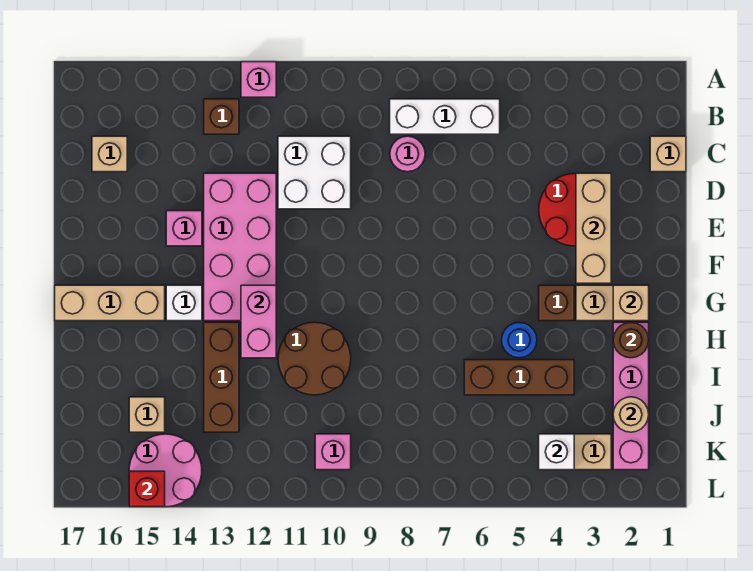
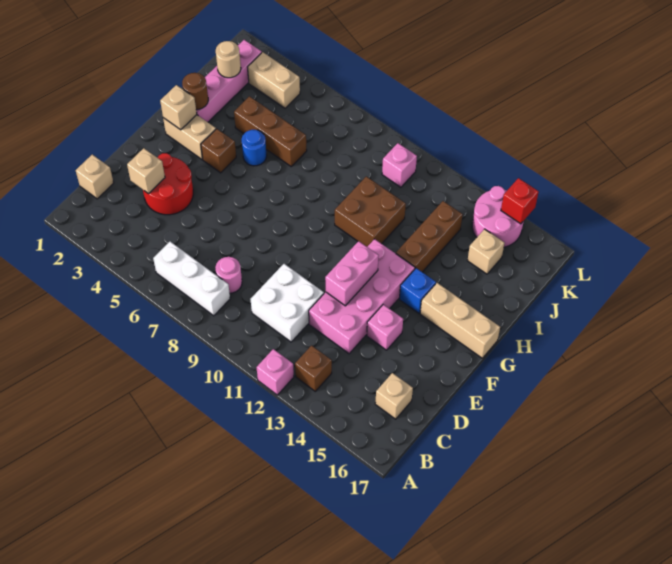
tan brick D3:F3 level 2 -> tan brick D3 level 2
pink brick G12:H12 level 2 -> pink brick E12:F12 level 2
white brick G14 level 1 -> blue brick G14 level 1
brown round brick H10:I11 level 1 -> brown brick H10:I11 level 1
white brick K4 level 2 -> none

